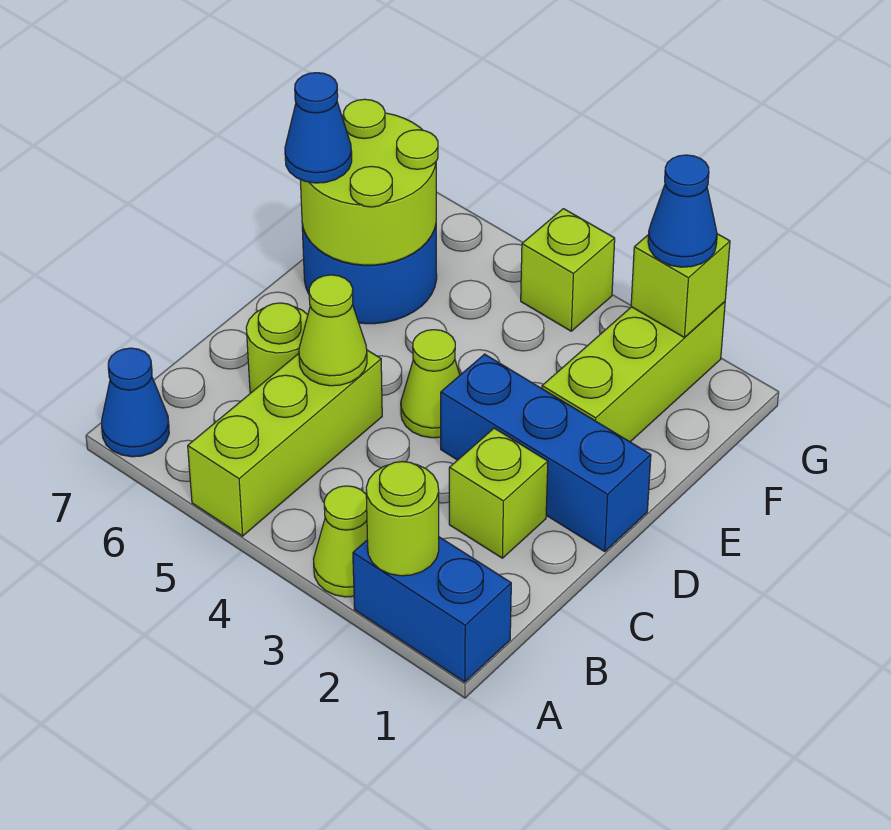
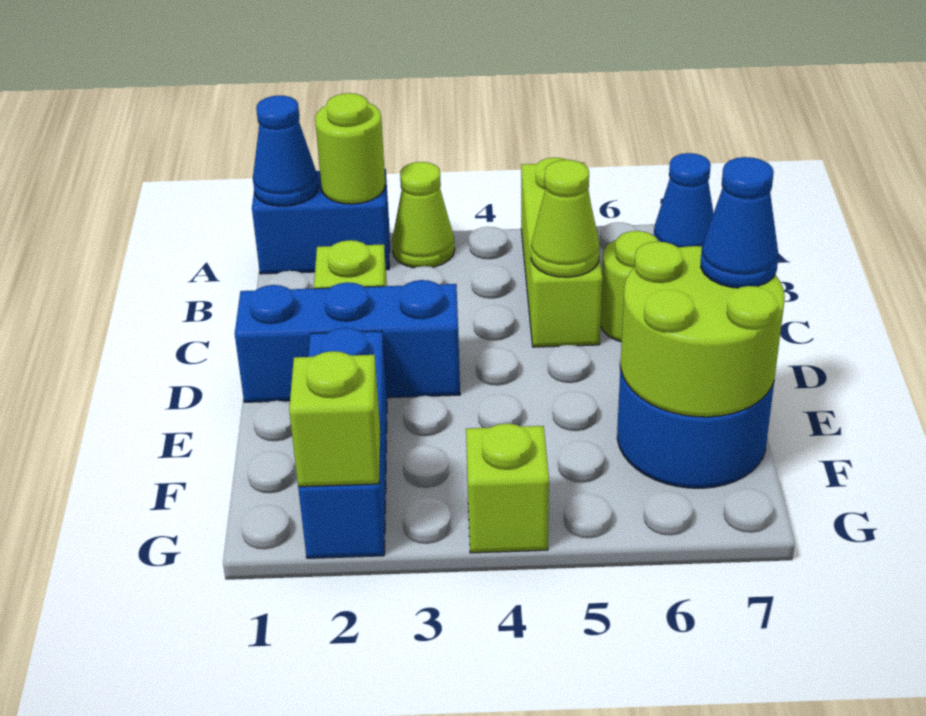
lime cone D4 level 1 -> none
lime brick E2:G2 level 1 -> blue brick E2:G2 level 1
blue cone G2 level 3 -> blue cone A1 level 2

